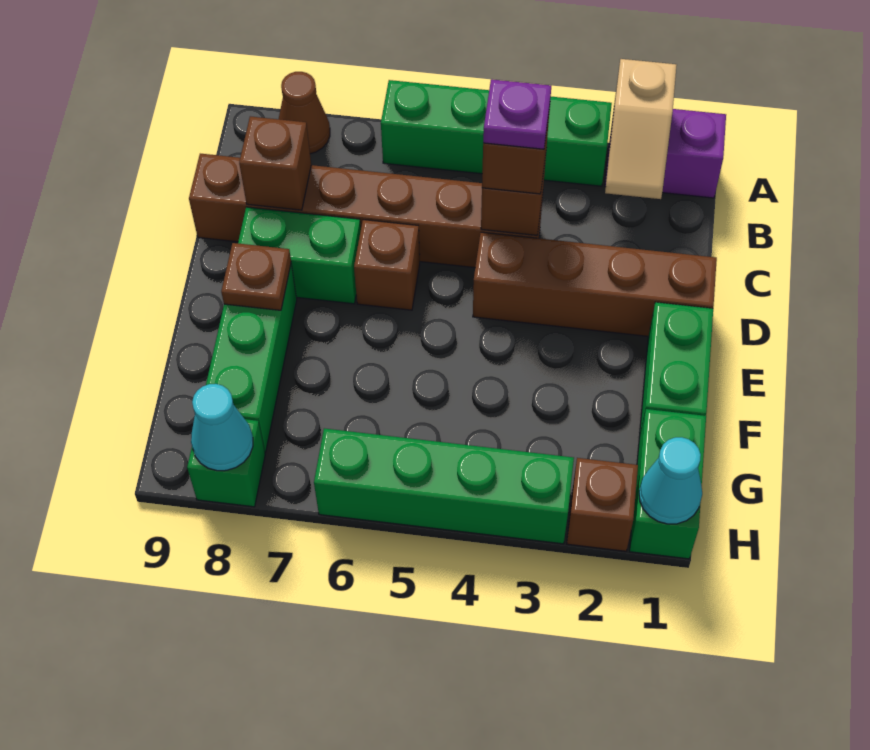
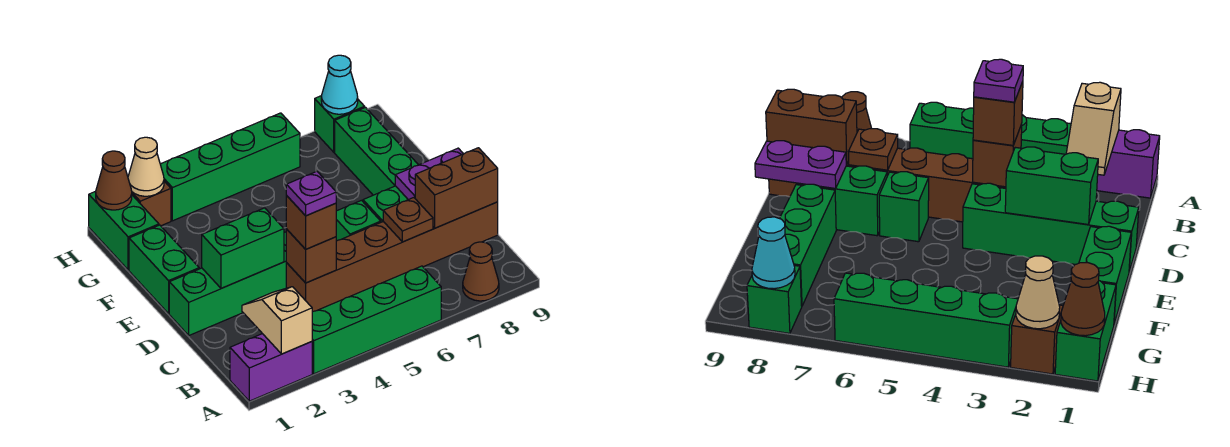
brown brick C8 level 2 -> brown brick C8:C9 level 2
brown brick D1:D4 level 1 -> green brick D1:D4 level 1
none -> green brick D2:D3 level 2
brown brick D6 level 1 -> green brick D6 level 1
none -> purple plate D8:D9 level 2
brown plate E8 level 2 -> brown plate C7 level 2
cyan cone H1 level 2 -> brown cone H1 level 2
none -> tan cone H2 level 2

